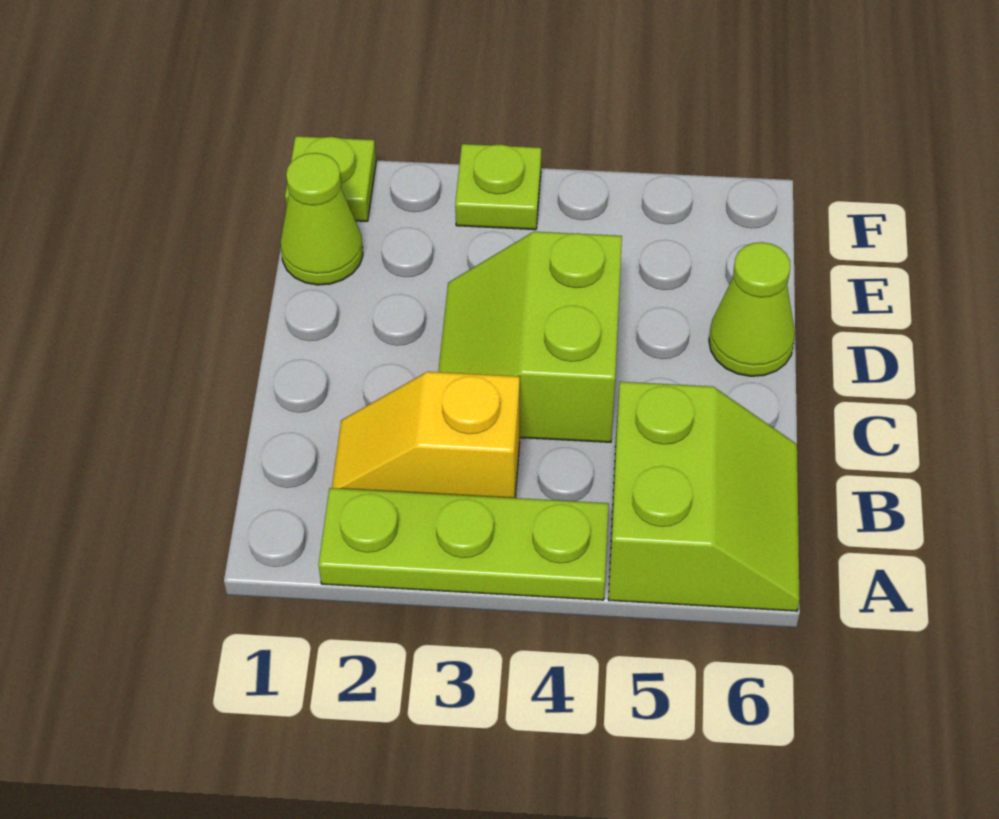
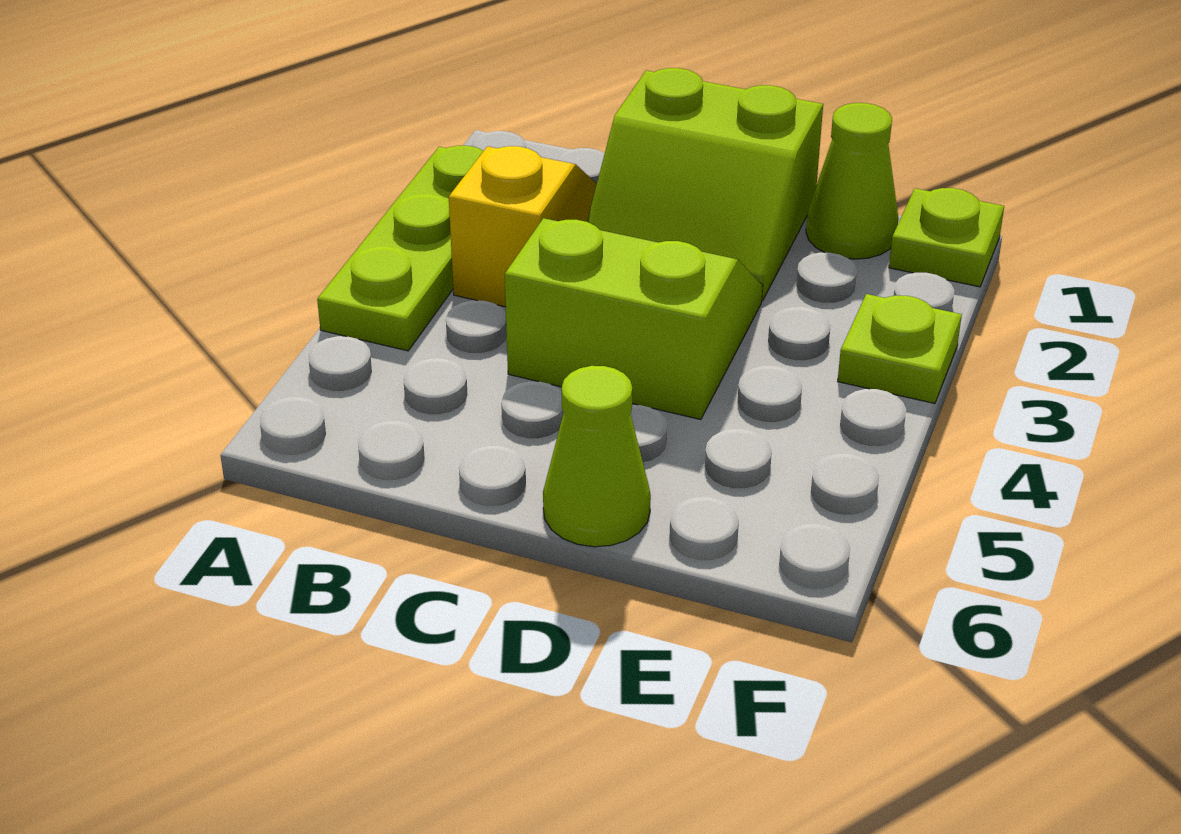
lime slope A5:B6 level 1 top 5 -> lime slope C1:D2 level 1 top 1

